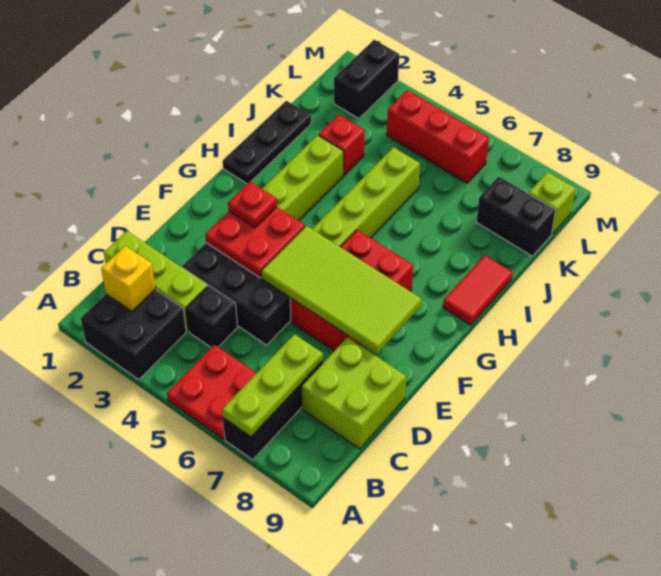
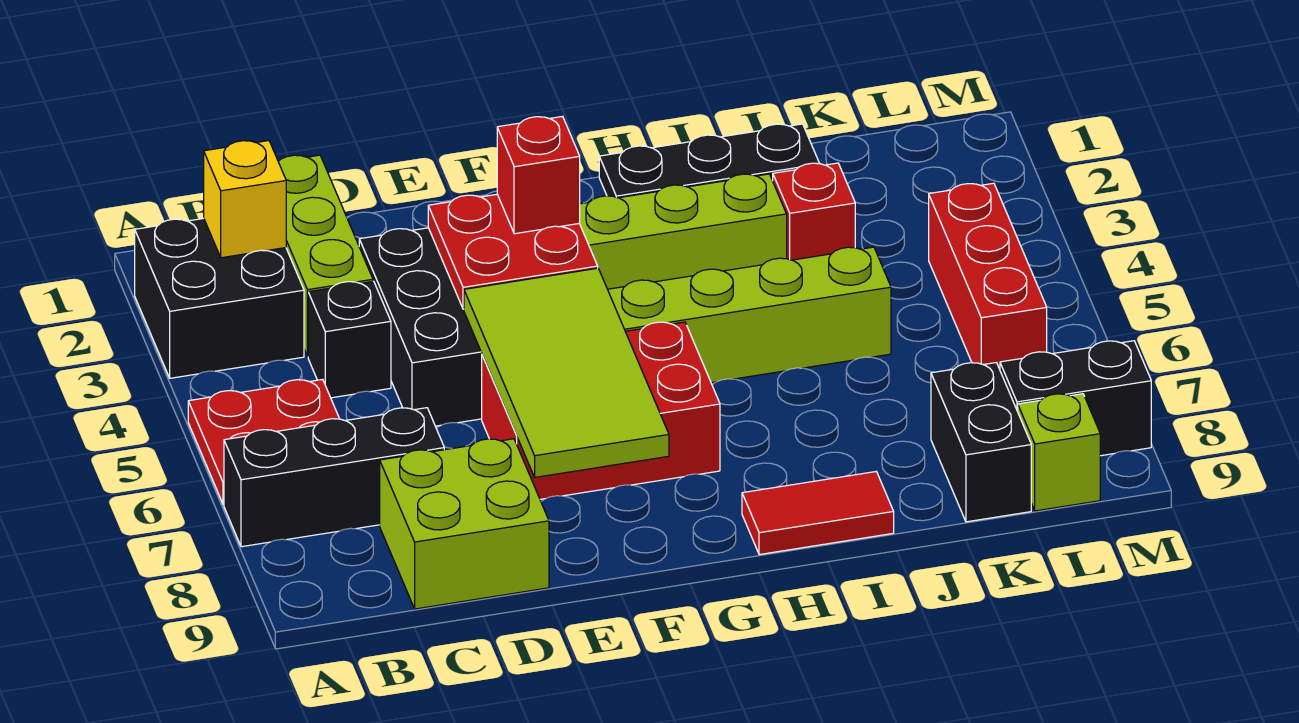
lime plate A7:C7 level 2 -> none
red plate F3 level 3 -> red brick F3 level 3
black brick L2:M2 level 1 -> black brick L8:M8 level 1

